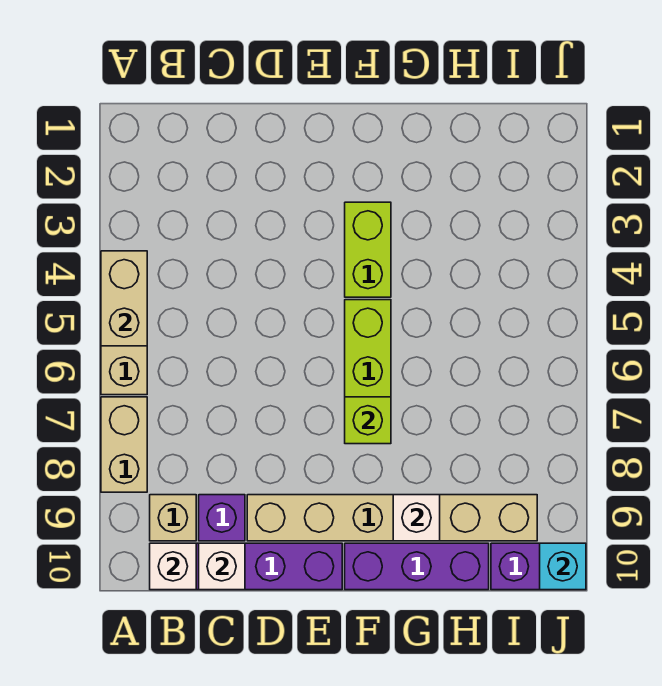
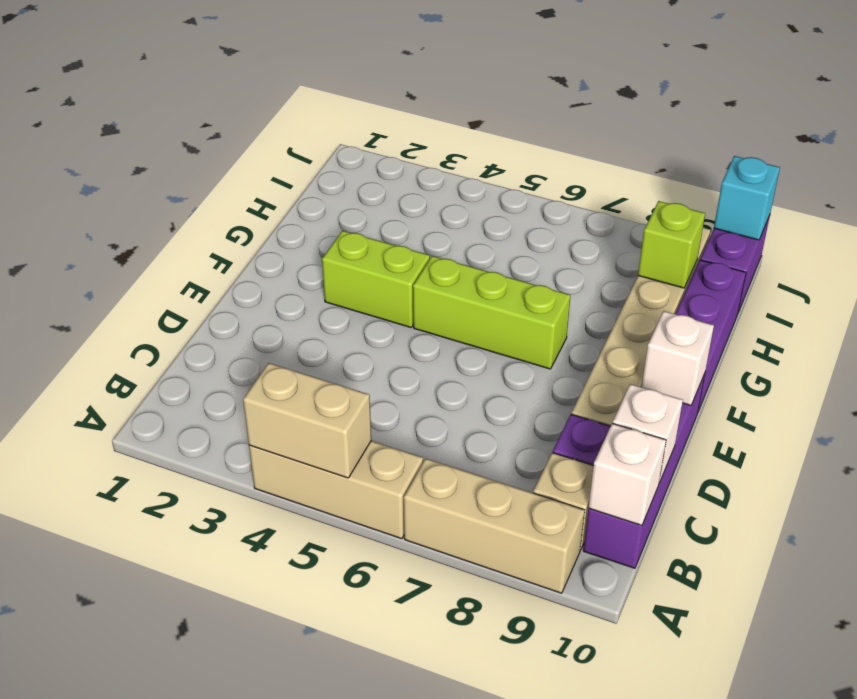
tan brick A7:A8 level 1 -> tan brick A7:A9 level 1
lime brick F7 level 2 -> lime brick H9 level 2
white brick G9 level 2 -> white brick E10 level 2

